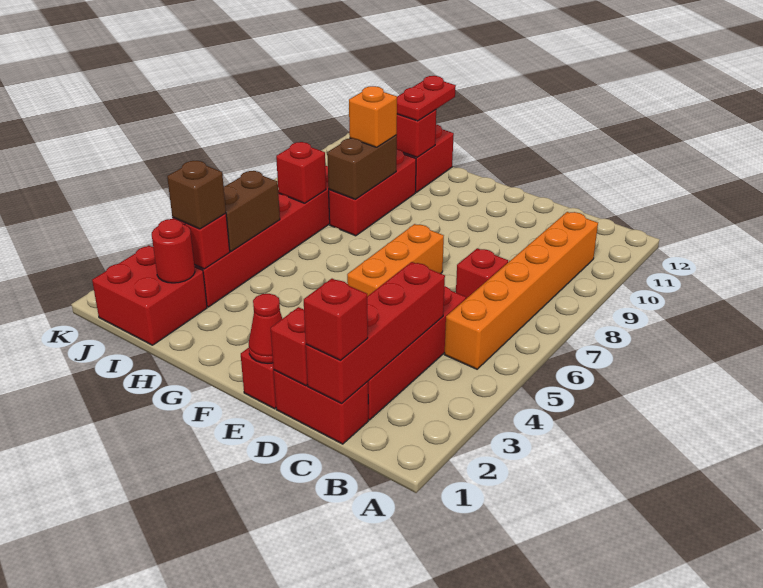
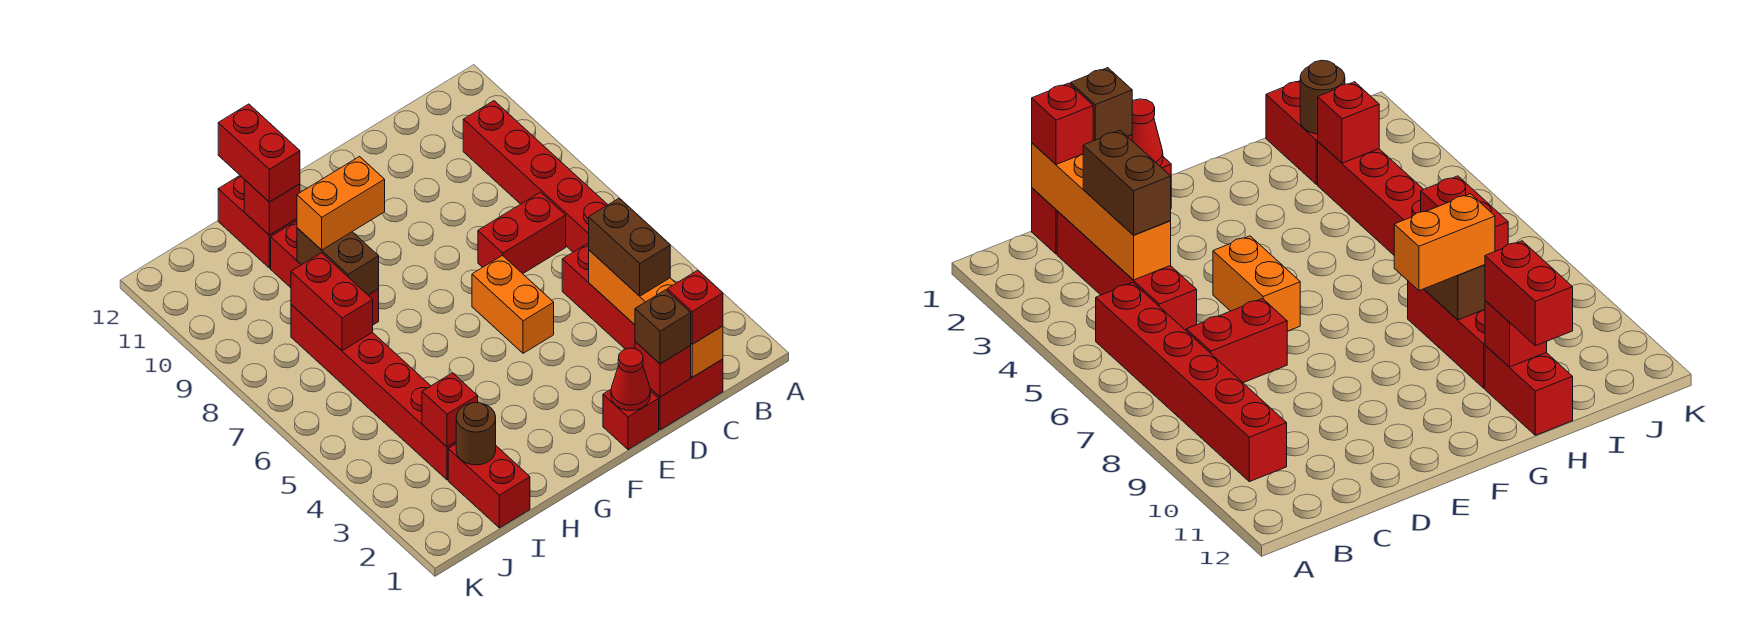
orange brick B5:B10 level 1 -> red brick B5:B10 level 1
red brick C1:C4 level 2 -> orange brick C1:C4 level 2
red brick C7 level 1 -> red brick C7:D7 level 1
orange brick E5:E7 level 1 -> orange brick E5:E6 level 1
orange brick H9 level 3 -> orange brick G9:H9 level 3
red plate H11:H12 level 3 -> red brick H11:H12 level 3
red brick I1:J2 level 1 -> red brick I1:I2 level 1
red round brick I2 level 2 -> brown round brick I2 level 2
brown brick I3 level 3 -> brown brick D1 level 3
brown brick I4:I5 level 2 -> brown brick C3:C4 level 3
red brick I7 level 2 -> red brick I7:I8 level 2

